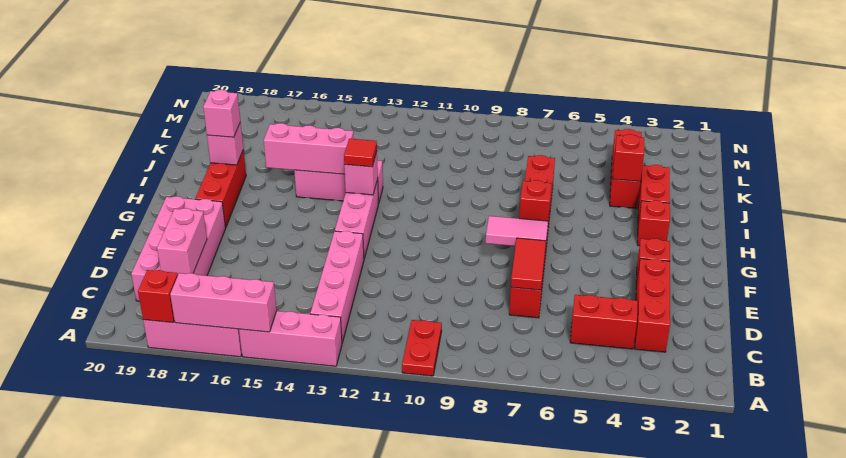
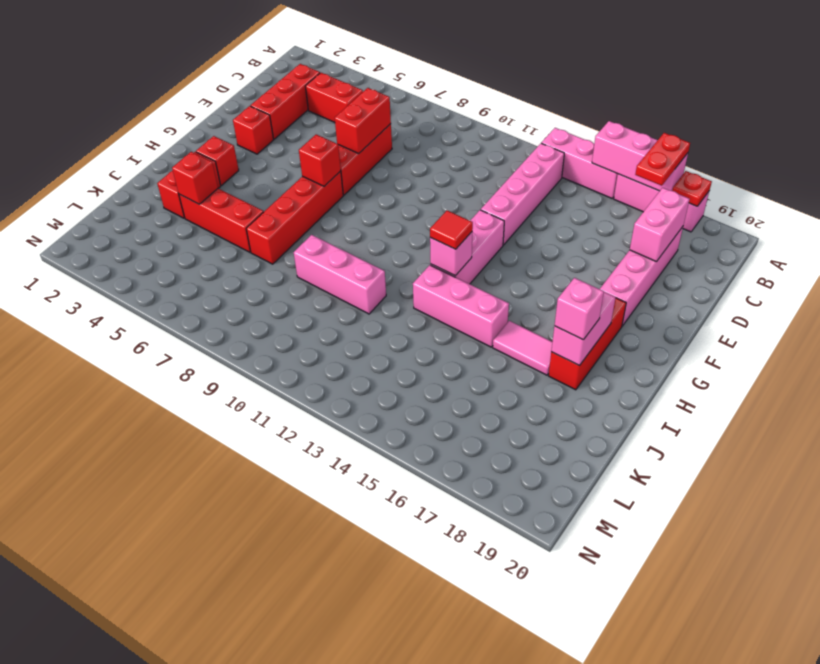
red plate A10:B10 level 1 -> red plate A17:B17 level 3
red brick A18 level 2 -> red plate A18 level 2
pink brick C18:F19 level 1 -> pink brick C18:F18 level 1
red tile D7:E7 level 2 -> red brick D7:E7 level 2
pink tile F7:F8 level 2 -> pink tile I16:I17 level 1
pink brick I14:I16 level 2 -> pink brick J9:J11 level 1
pink brick I18 level 2 -> pink brick H18:I18 level 2
red brick J4:L4 level 1 -> red brick J4:J6 level 1

